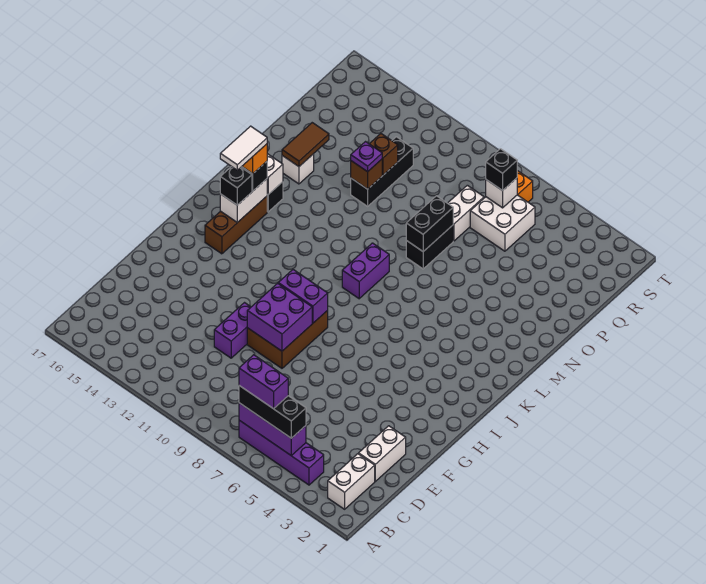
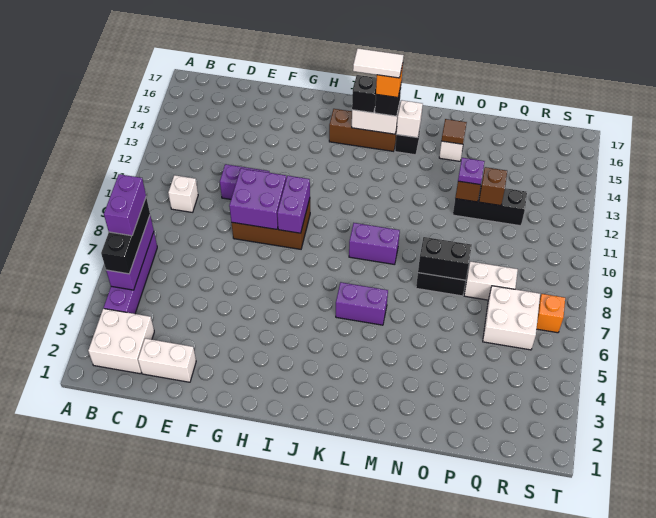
white brick B2:C2 level 1 -> white brick B2:C3 level 1
none -> purple brick K6:L6 level 1
brown tile N15:O15 level 2 -> brown tile N15 level 2
white brick R7 level 2 -> white brick C10 level 1
black brick R7 level 3 -> none

